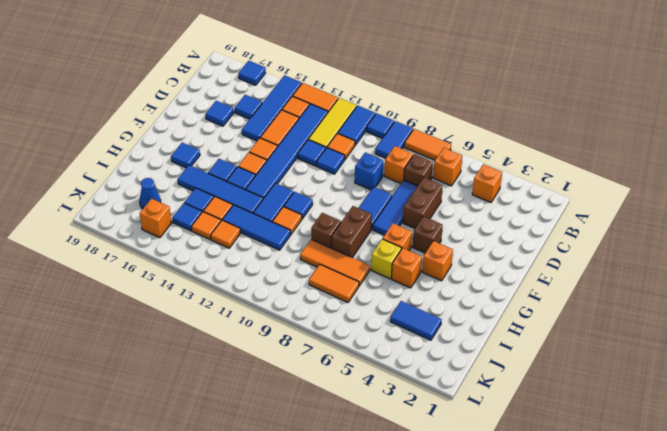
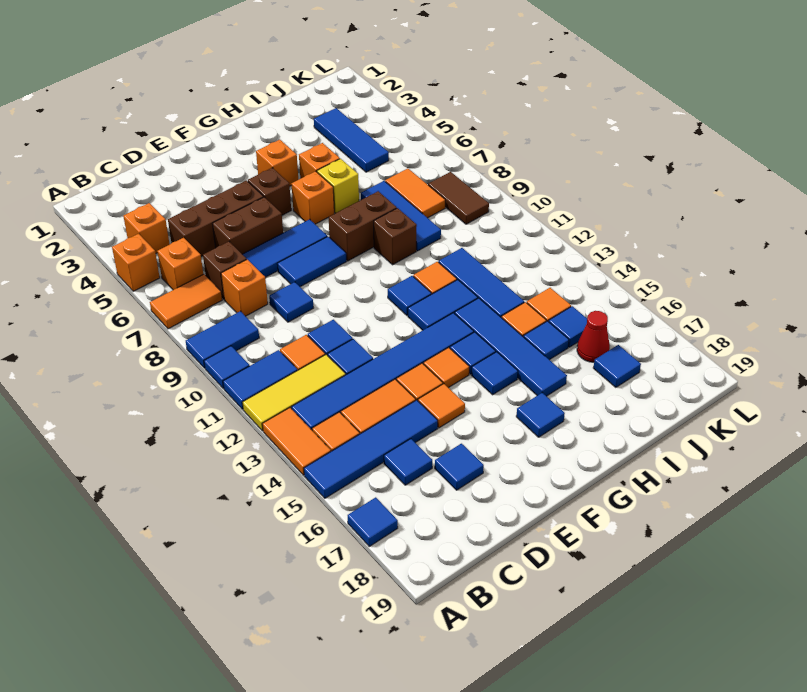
orange tile A7:A8 level 1 -> orange tile A7:B7 level 1
none -> brown brick C5:E5 level 1
blue brick D9 level 1 -> blue tile D9 level 1
orange tile I7:I9 level 1 -> blue tile I7:I9 level 1
blue tile J3:J4 level 1 -> blue tile J3:J5 level 1
orange tile J13 level 1 -> orange tile E15 level 1
none -> red cone J16 level 1
blue cone J17 level 1 -> blue tile J17 level 1
none -> brown tile K8:K9 level 1
orange brick K16 level 1 -> orange brick A5 level 1

